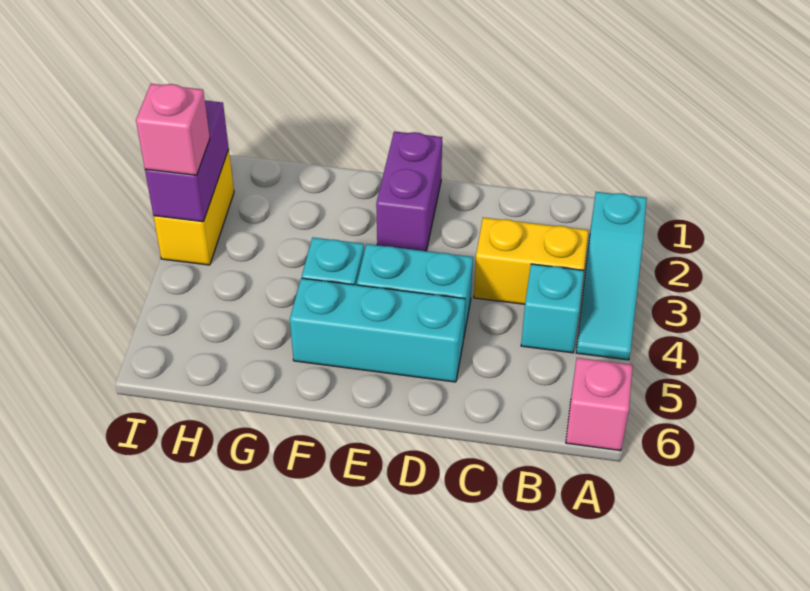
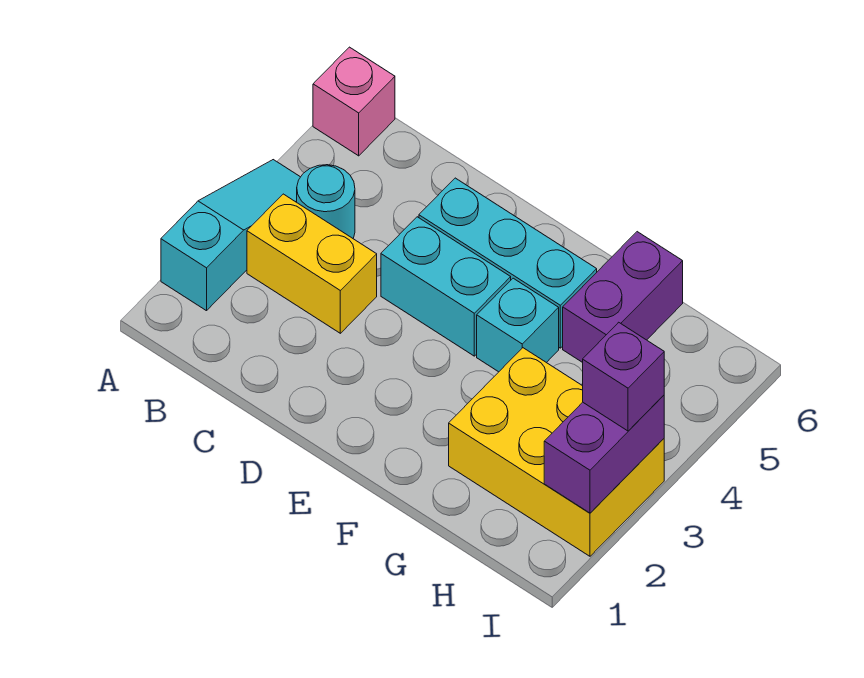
cyan brick B4 level 1 -> cyan round brick B4 level 1
purple brick E1:E2 level 1 -> purple brick G5:G6 level 1
yellow brick I2:I3 level 1 -> yellow brick G2:I3 level 1
pink brick I3 level 3 -> purple brick I3 level 3

